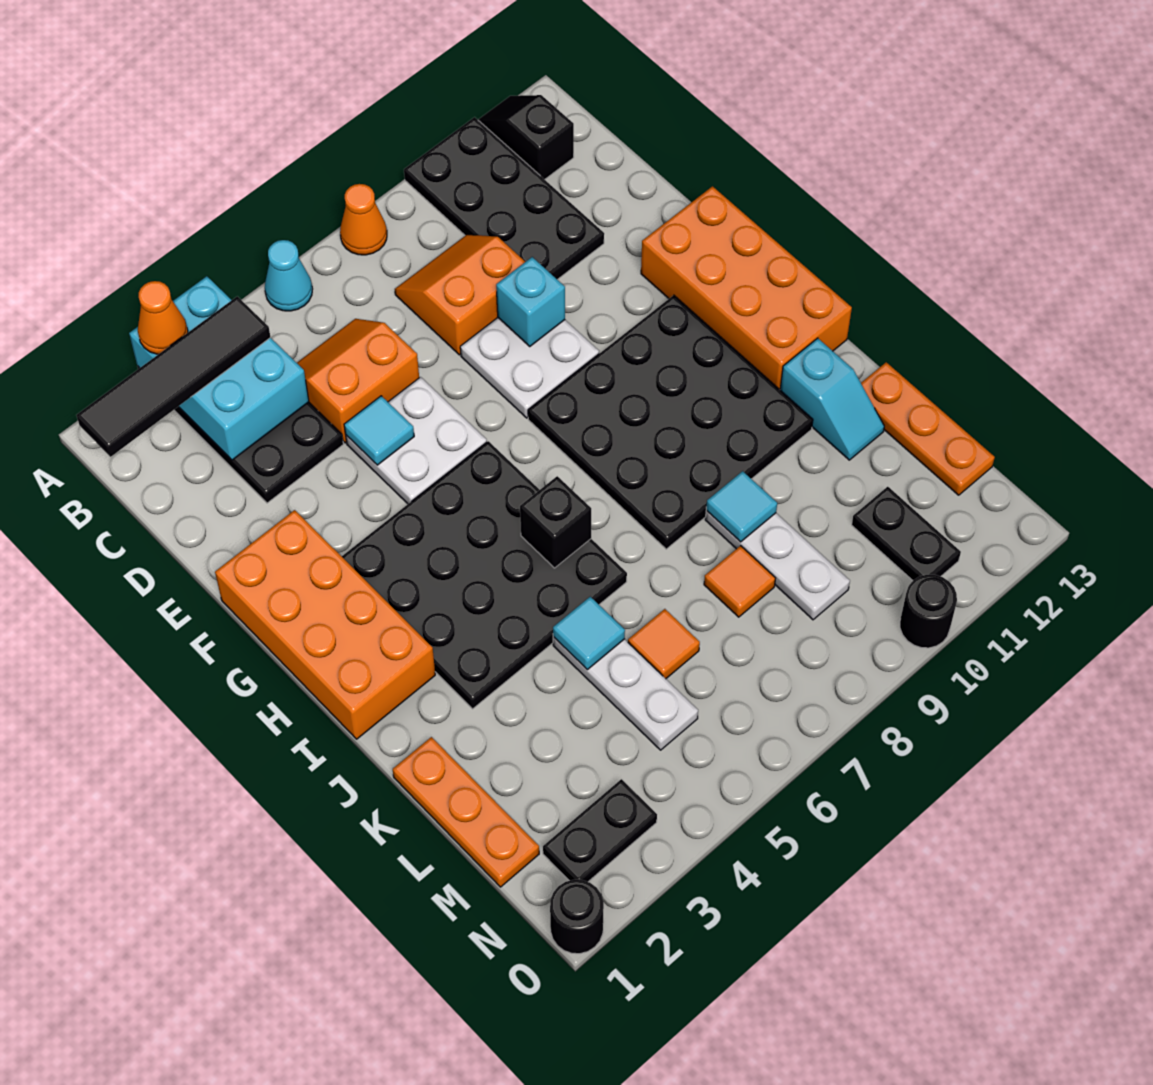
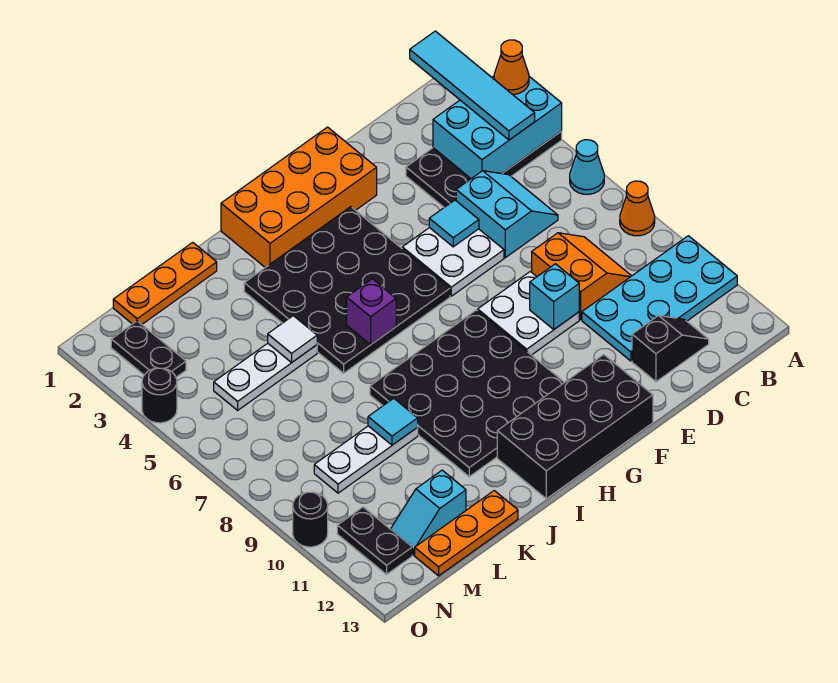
black plate A10:D11 level 1 -> cyan plate A10:D11 level 1
black slope A12:B12 level 1 top B -> black slope C12:D12 level 1 top D
black tile B1:B4 level 3 -> cyan tile B1:B4 level 3
orange slope C5:D6 level 1 top D -> cyan slope C5:D6 level 1 top D
orange brick F12:I13 level 1 -> black brick F12:I13 level 1
black brick I6 level 2 -> purple brick I6 level 2
cyan slope J12:K12 level 1 top J -> cyan slope L12:M12 level 1 top L
cyan tile K5 level 2 -> white tile K5 level 2
orange tile L6 level 1 -> none
orange tile L8 level 1 -> none
black plate M11:N11 level 1 -> black plate N11:N12 level 1
black round brick O1 level 1 -> black round brick O4 level 1

